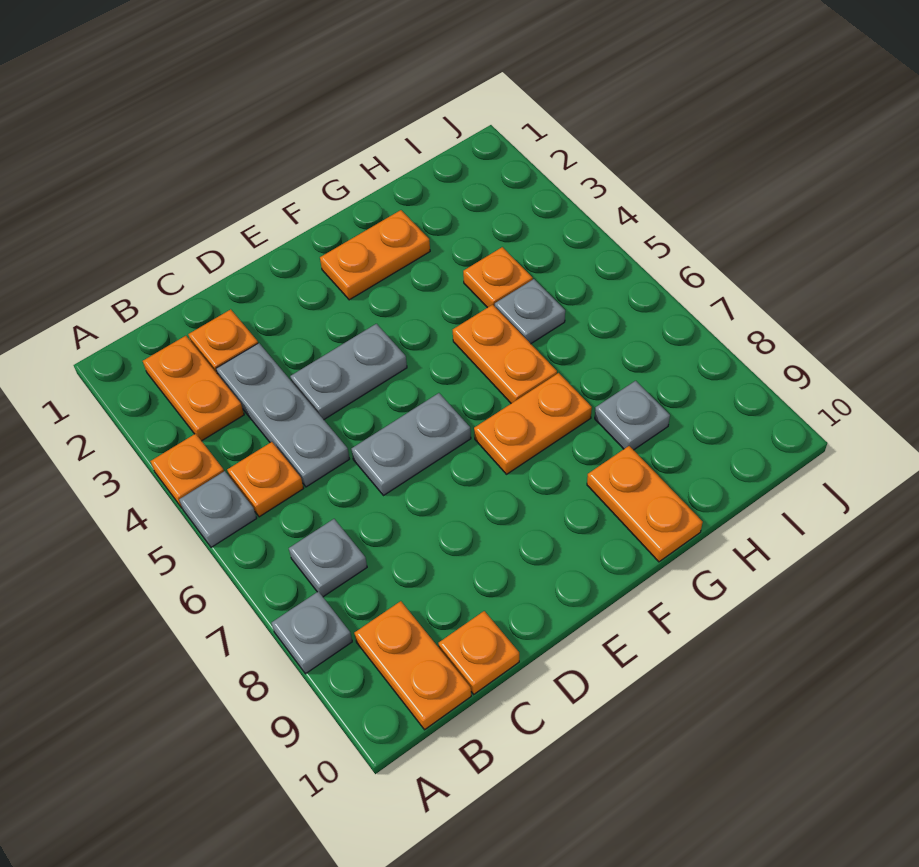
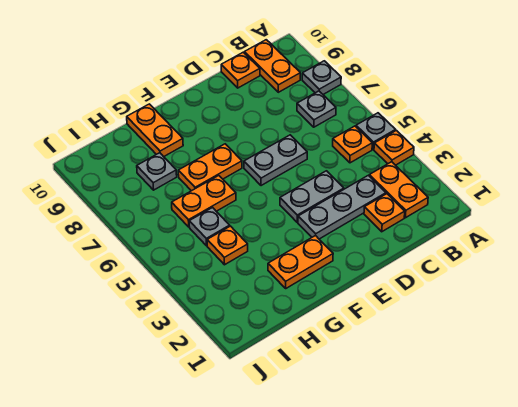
grey plate C3:C5 level 1 -> grey plate C3:E3 level 1
orange plate G5:G6 level 1 -> orange plate G6:H6 level 1

